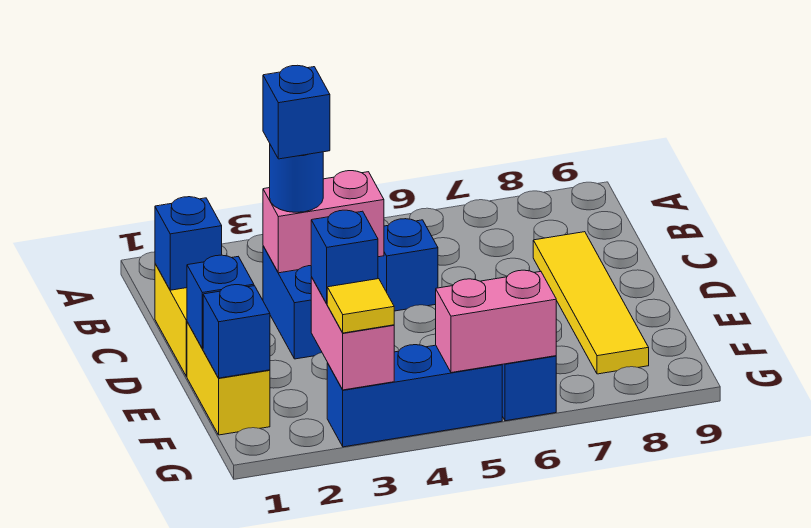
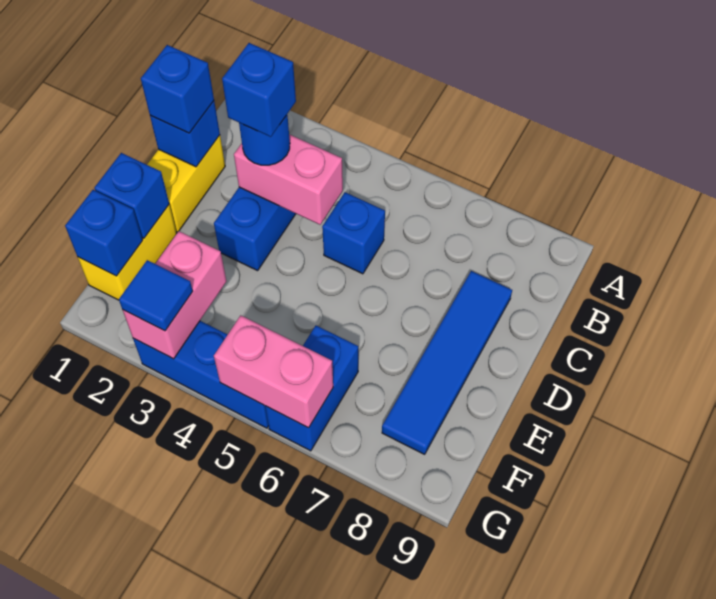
yellow tile C8:F8 level 1 -> blue tile C8:F8 level 1
blue brick F3 level 3 -> blue brick C1 level 3
yellow tile G3 level 3 -> blue tile G3 level 3

